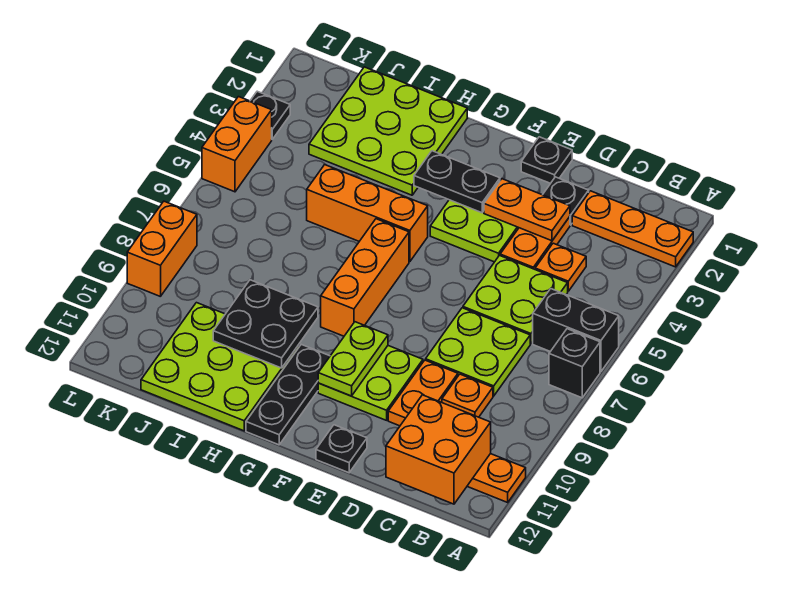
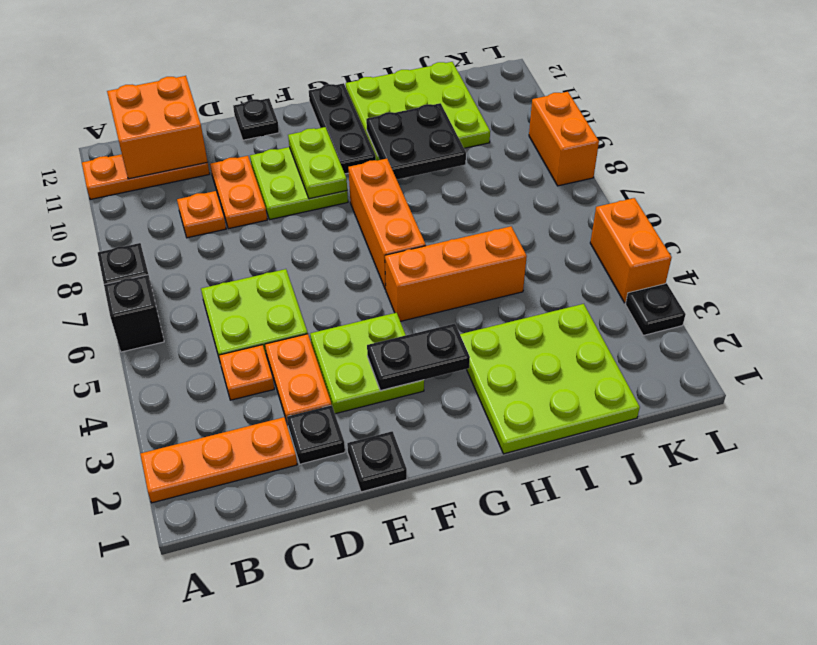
black brick A6:B6 level 1 -> black brick A6 level 1
lime plate C7:D8 level 1 -> none
orange plate D3:E3 level 2 -> none

